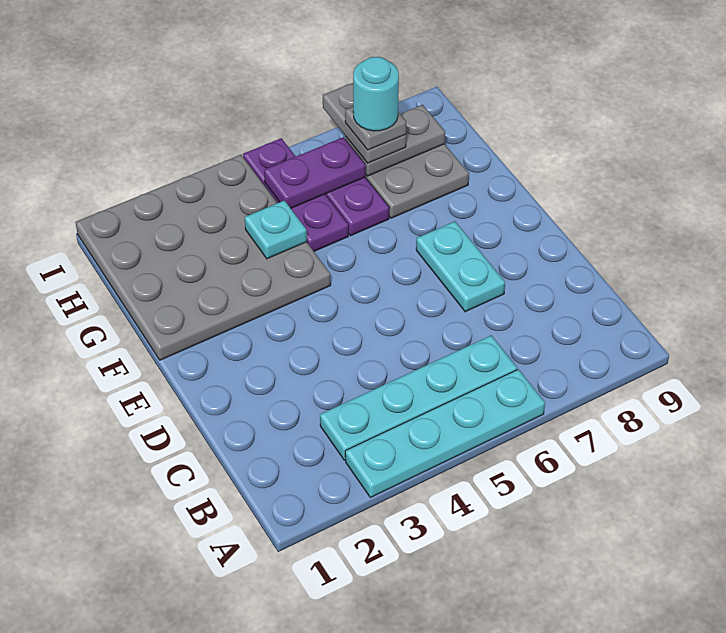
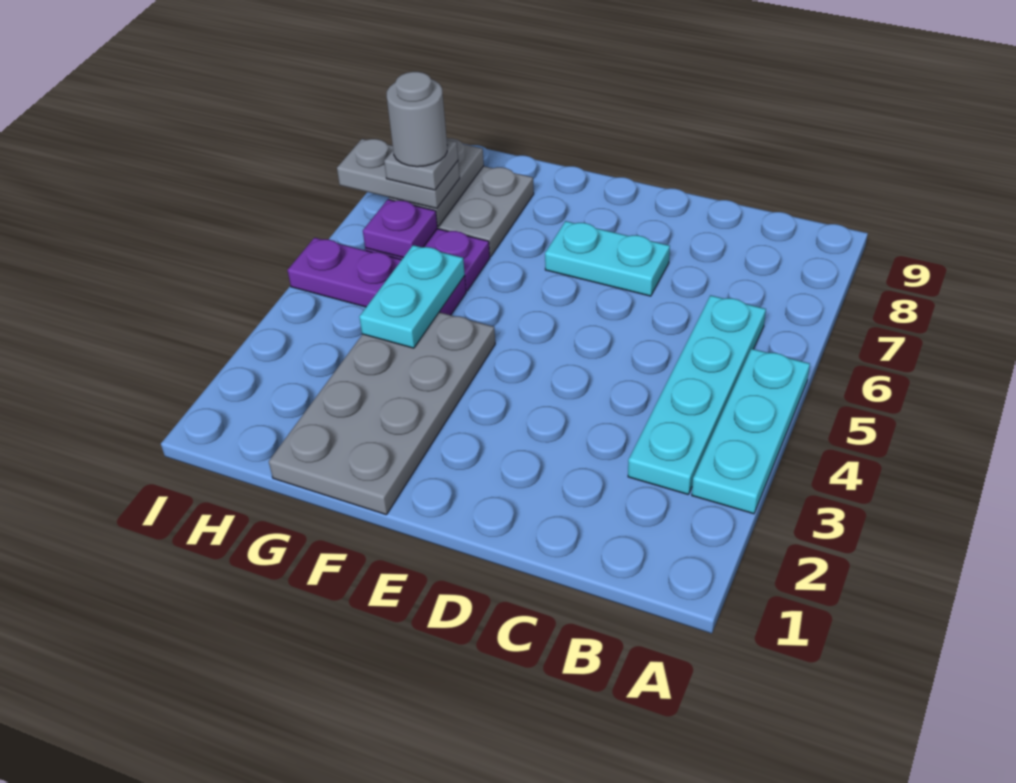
cyan plate A3:A6 level 1 -> cyan plate A3:A5 level 1
grey plate F1:I4 level 1 -> grey plate F1:G4 level 1
cyan plate G4 level 2 -> cyan plate G4:G5 level 2
purple plate H5:H6 level 2 -> purple plate H6 level 2
cyan round brick H7 level 5 -> grey round brick H7 level 5

